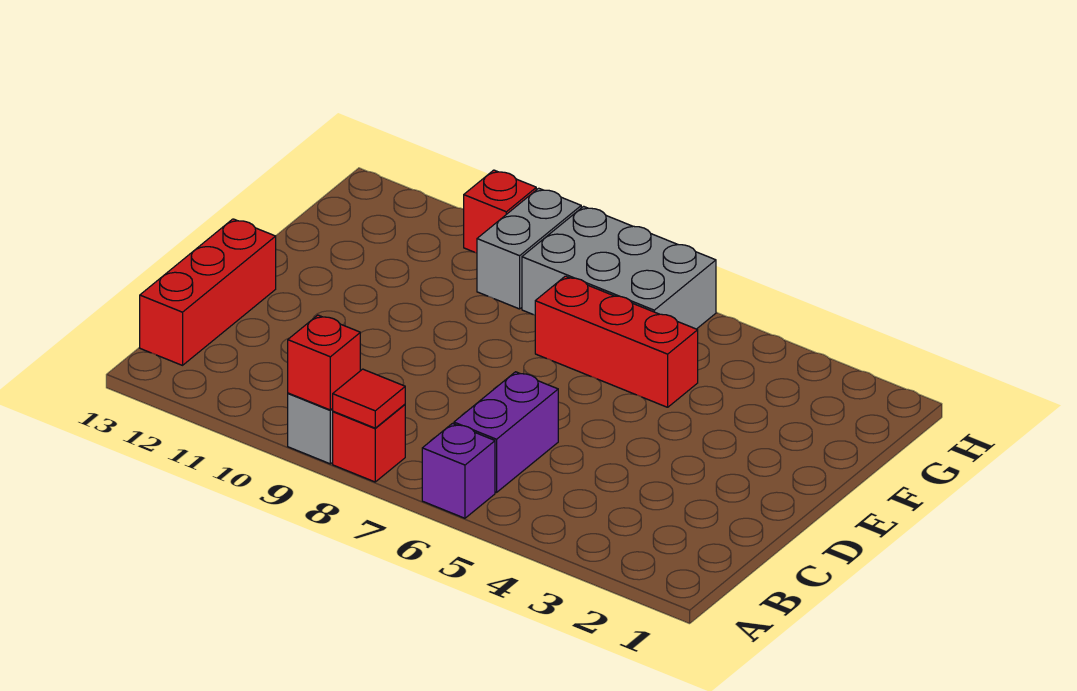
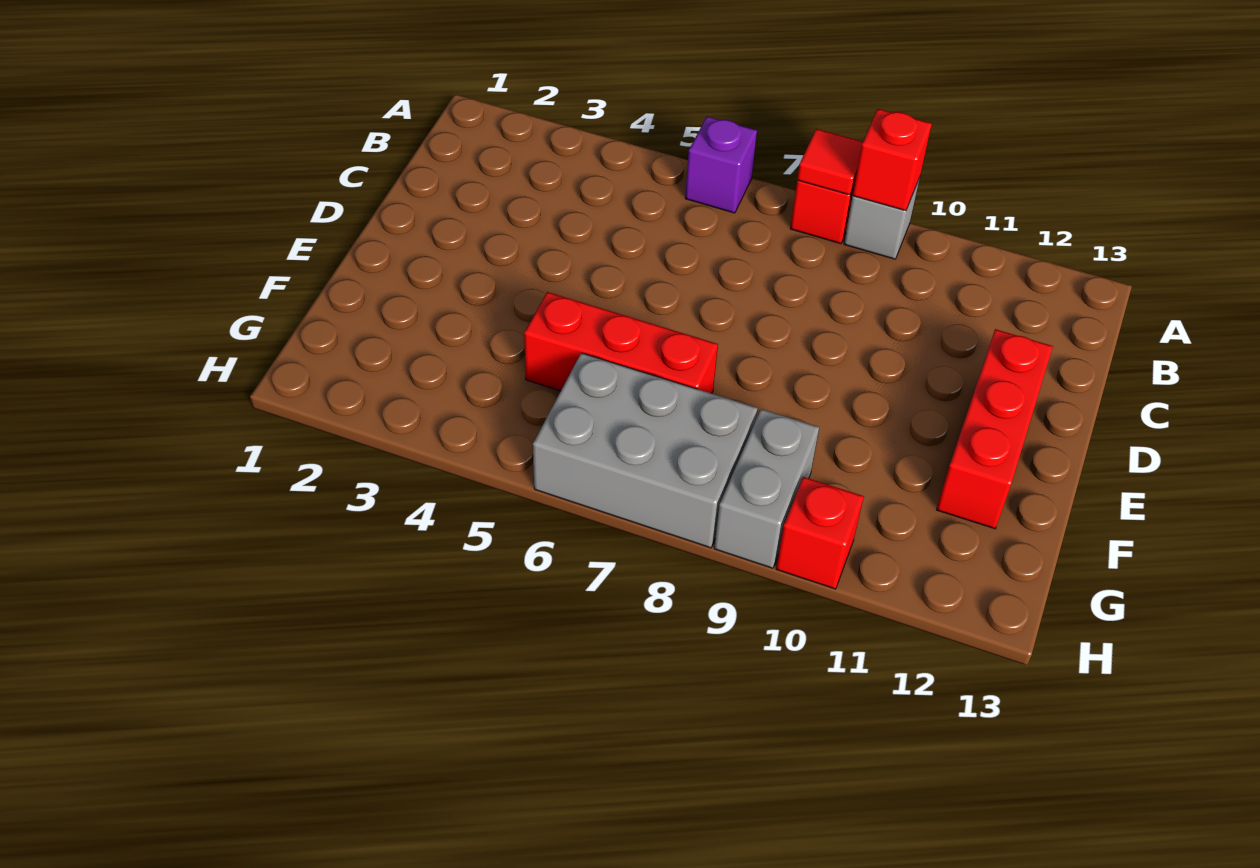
purple brick B6:C6 level 1 -> none
red brick B13:D13 level 1 -> red brick D12:F12 level 1

